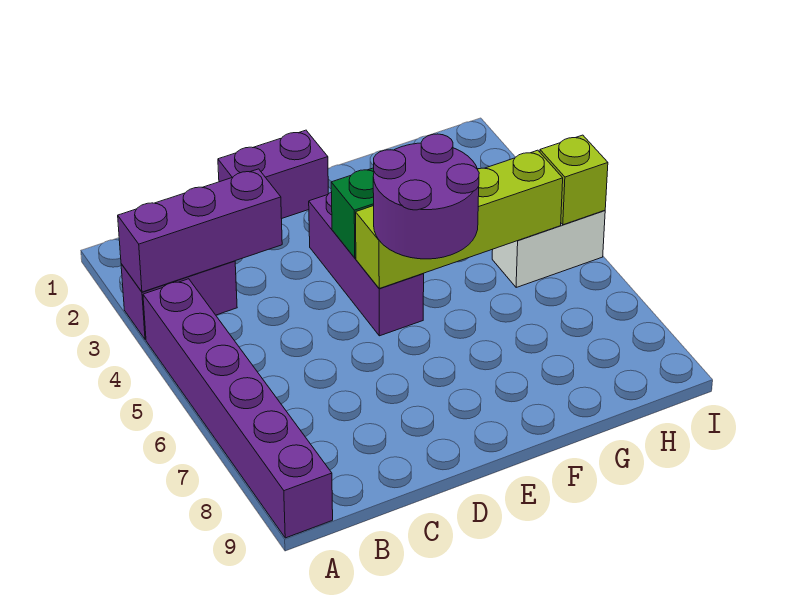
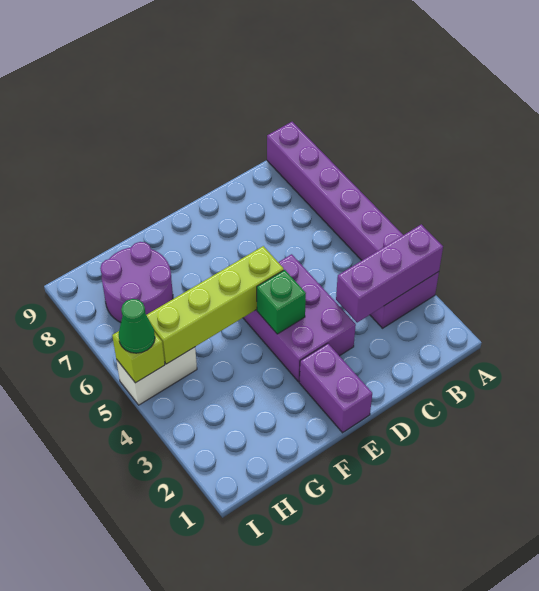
purple brick D1:E1 level 1 -> purple brick E1:E2 level 1
purple brick E3:E5 level 1 -> purple brick D3:E5 level 1
purple round brick E5:F6 level 3 -> purple round brick G7:H8 level 1
none -> green cone I5 level 3

